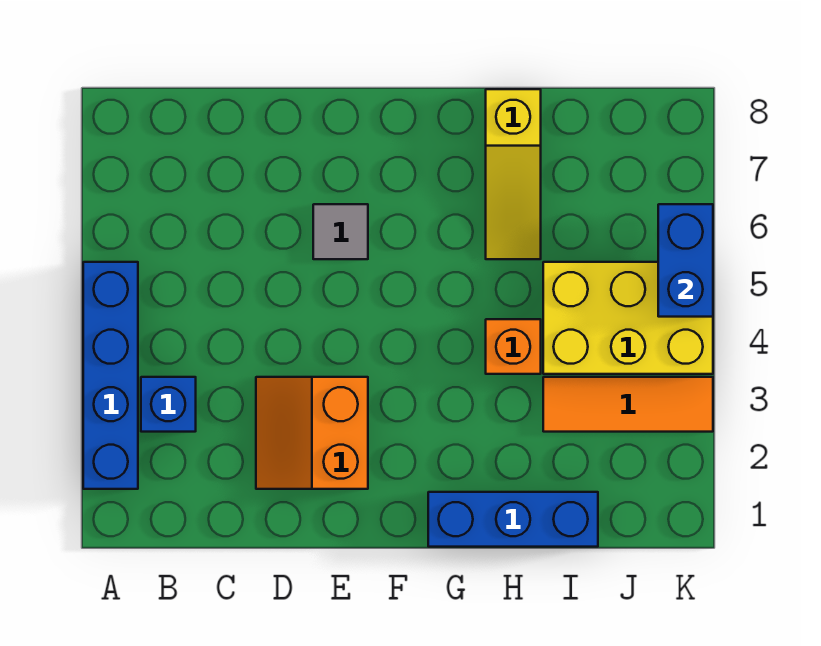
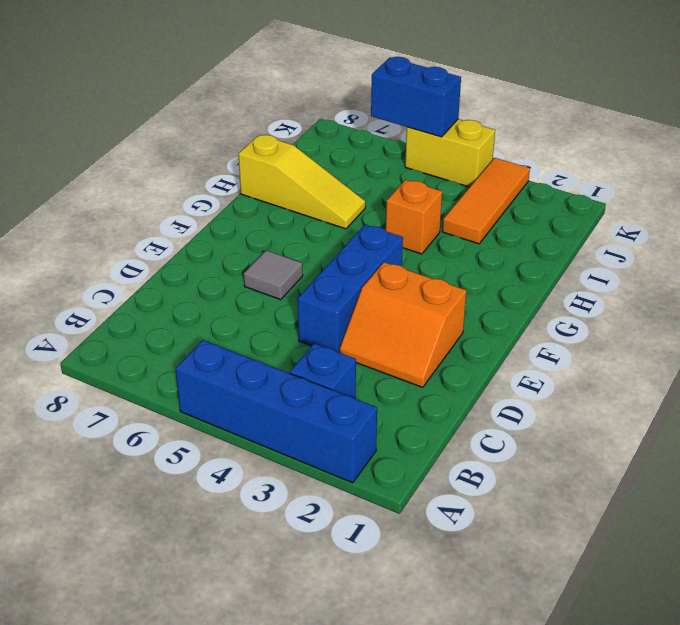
blue brick G1:I1 level 1 -> blue brick D4:F4 level 1
yellow brick I4:K5 level 1 -> yellow brick K4:K5 level 1

